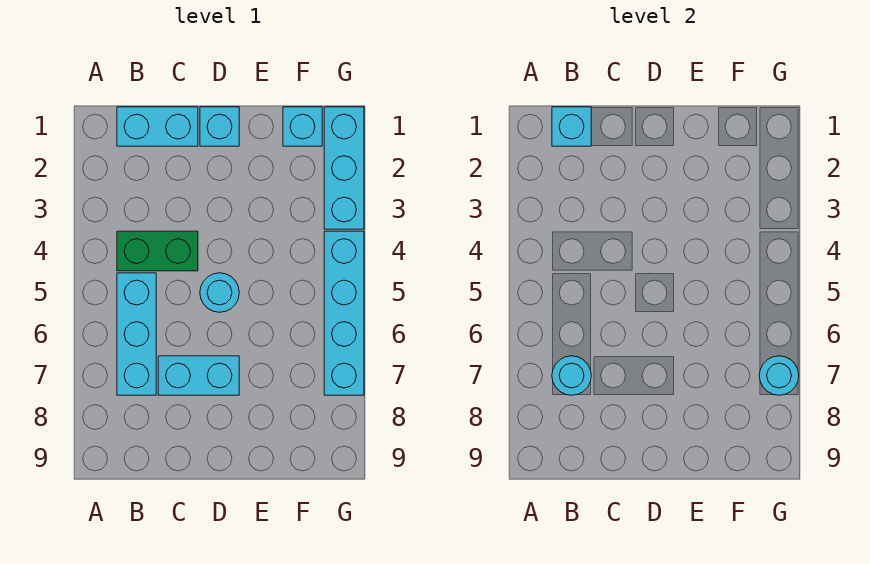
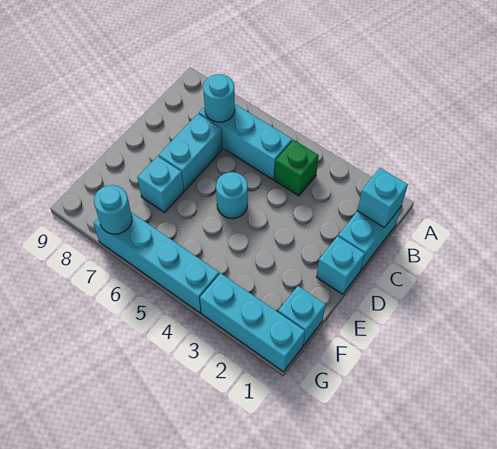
green brick B4:C4 level 1 -> green brick B4 level 1
none -> cyan brick E7 level 1

